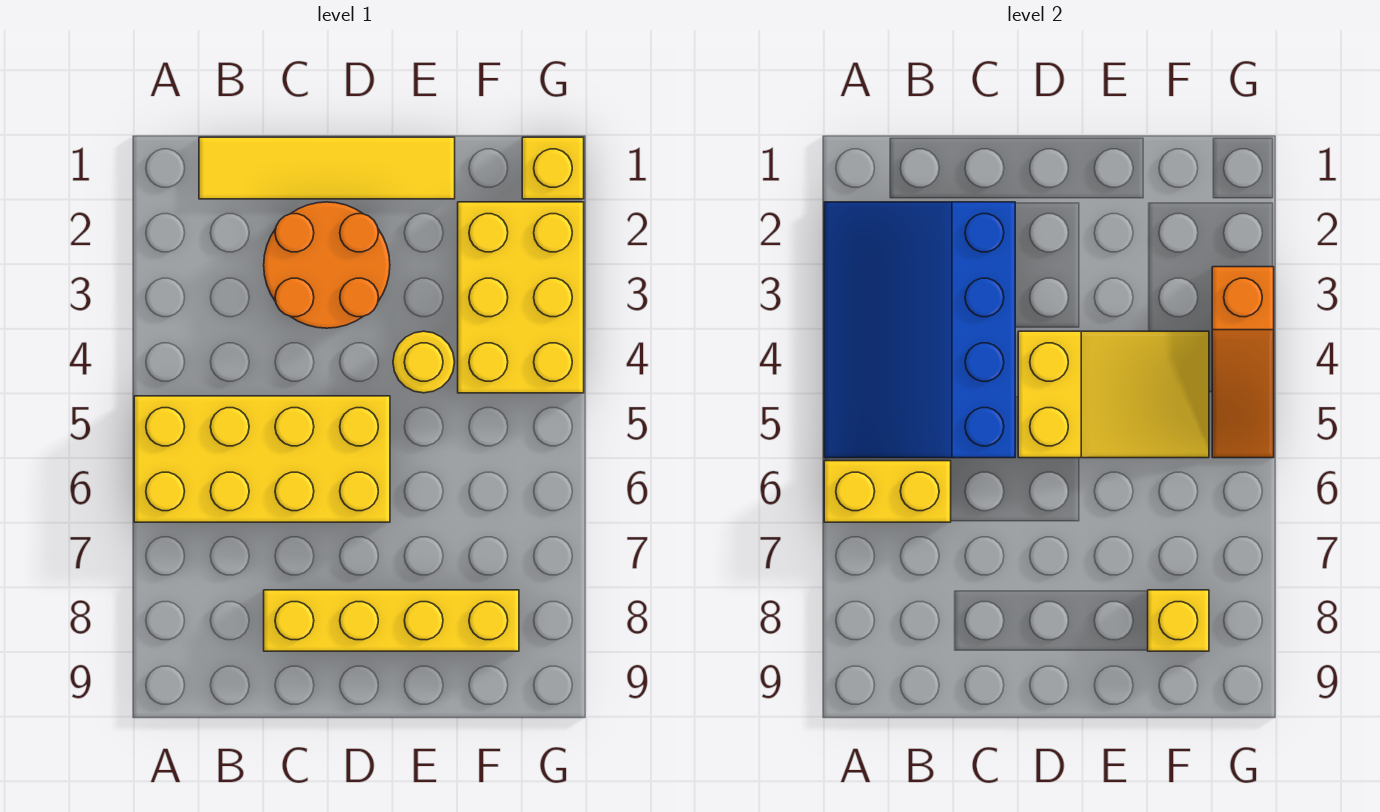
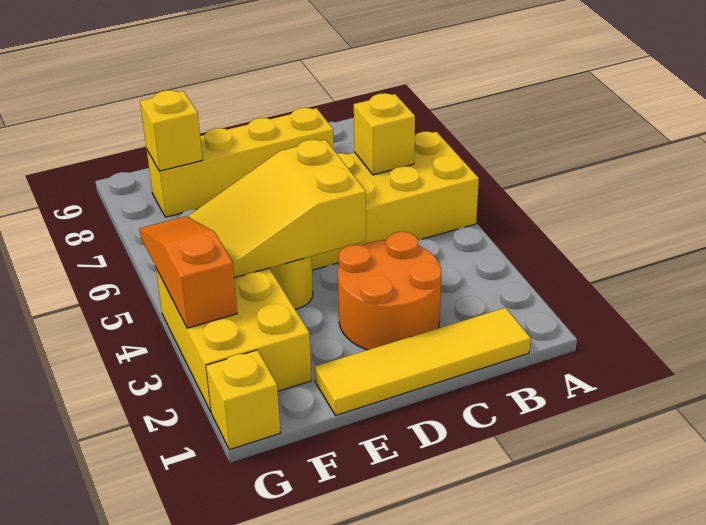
blue slope A2:C5 level 2 top C -> none
yellow brick A6:B6 level 2 -> yellow brick B6 level 2

